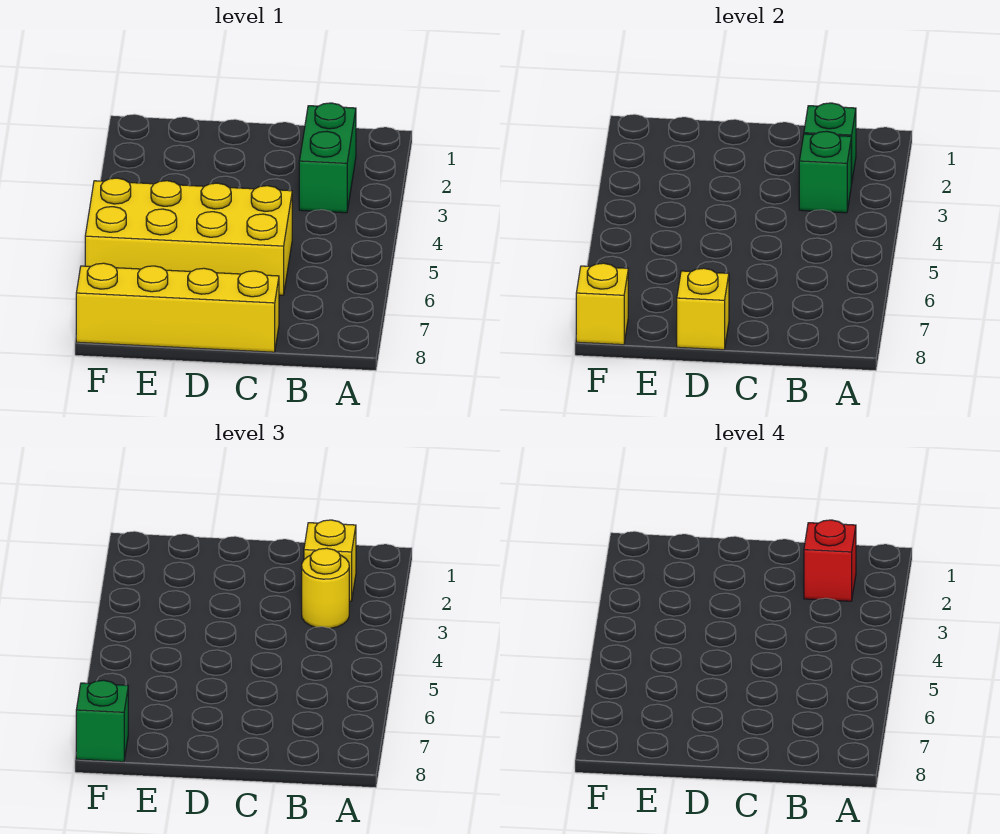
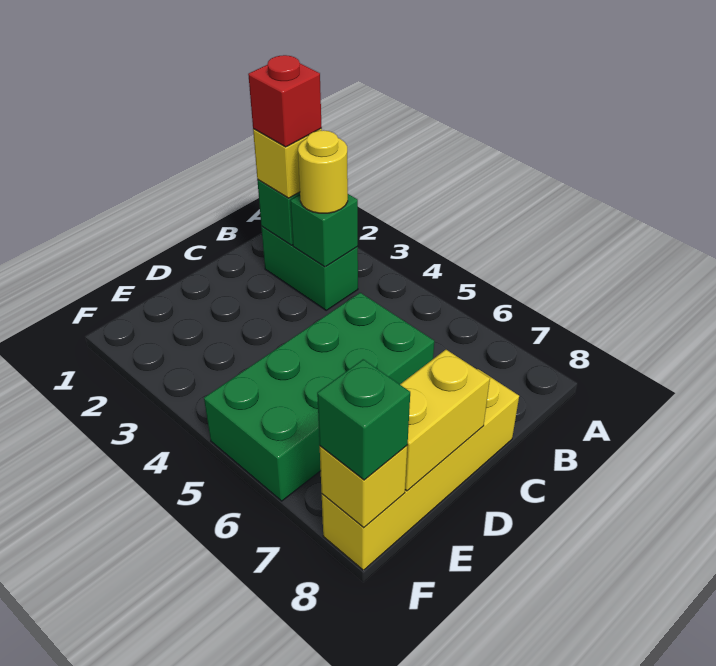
yellow brick C5:F6 level 1 -> green brick C5:F6 level 1
yellow brick D8 level 2 -> yellow brick D8:E8 level 2

